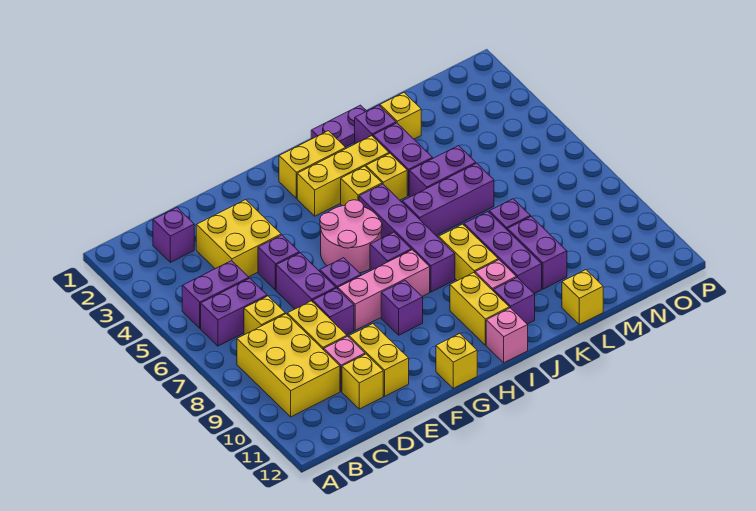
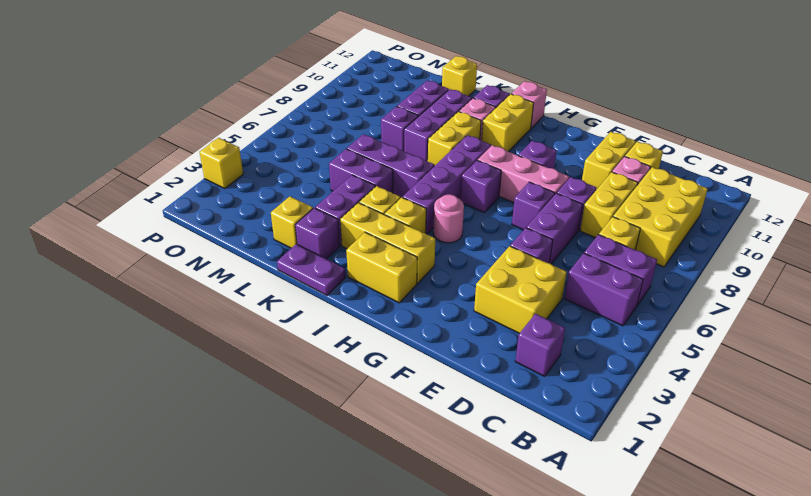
pink round brick G5:H6 level 1 -> pink round brick H5 level 1
yellow brick G12 level 1 -> yellow brick P3 level 1

